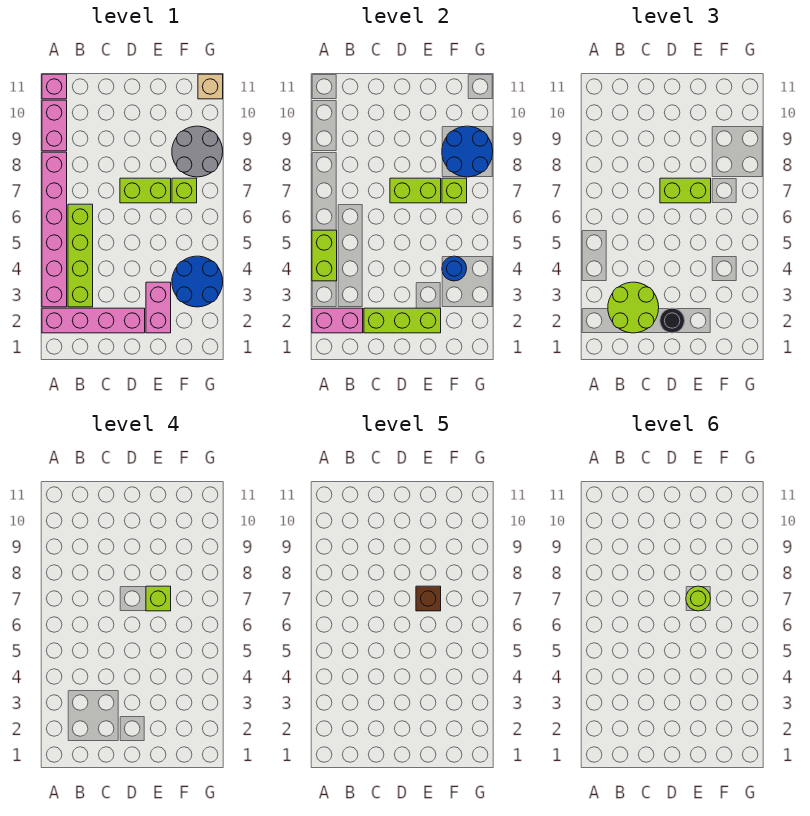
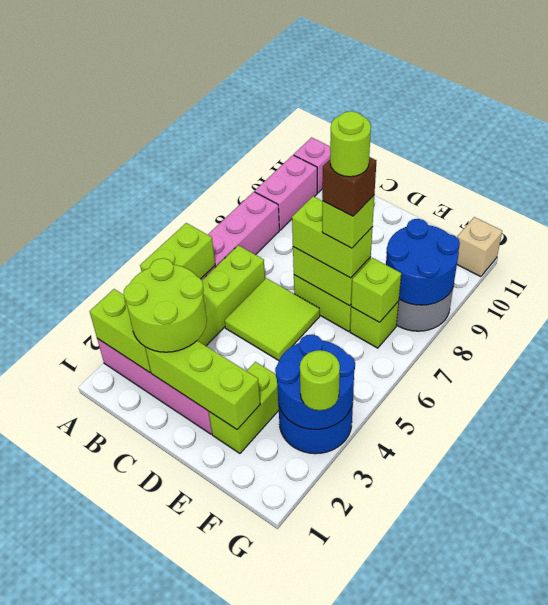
pink brick A2:B2 level 2 -> lime brick A2:B2 level 2
none -> lime tile C5:D6 level 1
black round brick D2 level 3 -> none
pink brick E2:E3 level 1 -> lime brick E2:E3 level 1
blue round brick F4 level 2 -> blue round brick F3:G4 level 2
none -> lime round brick G3 level 3

